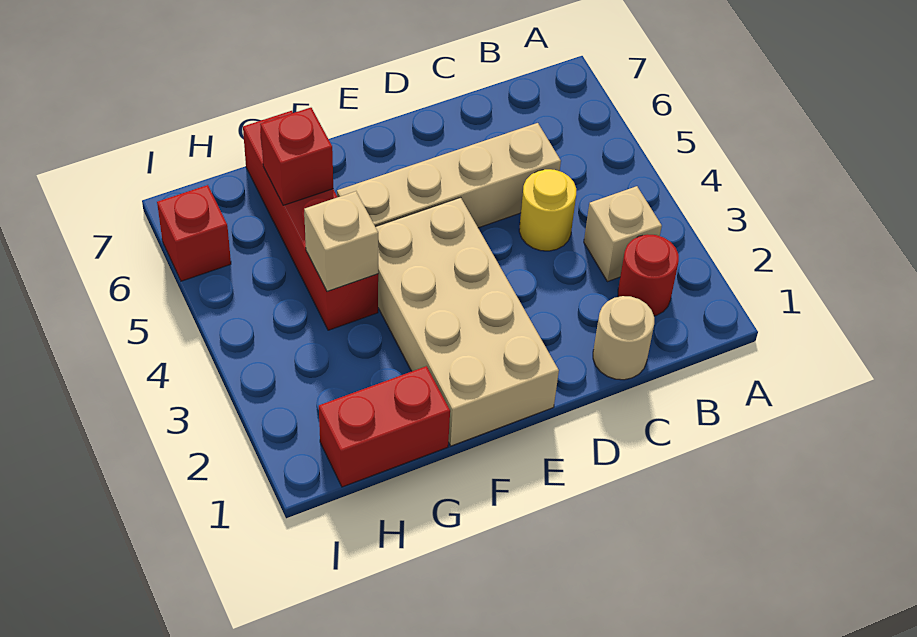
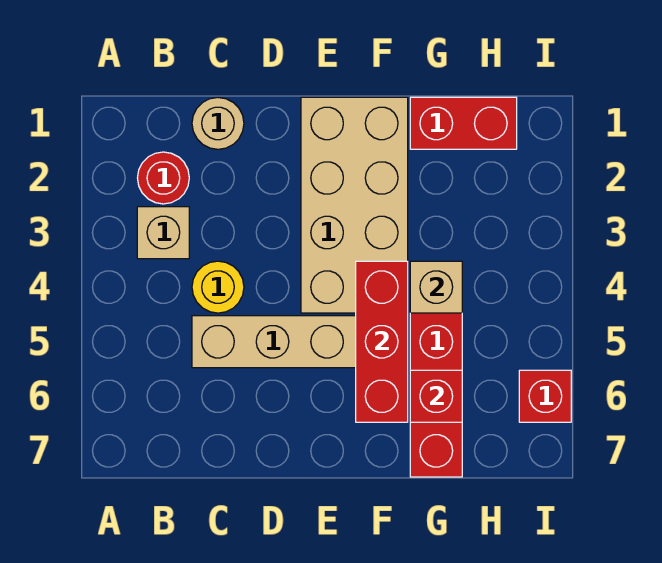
none -> red brick F4:F6 level 2

